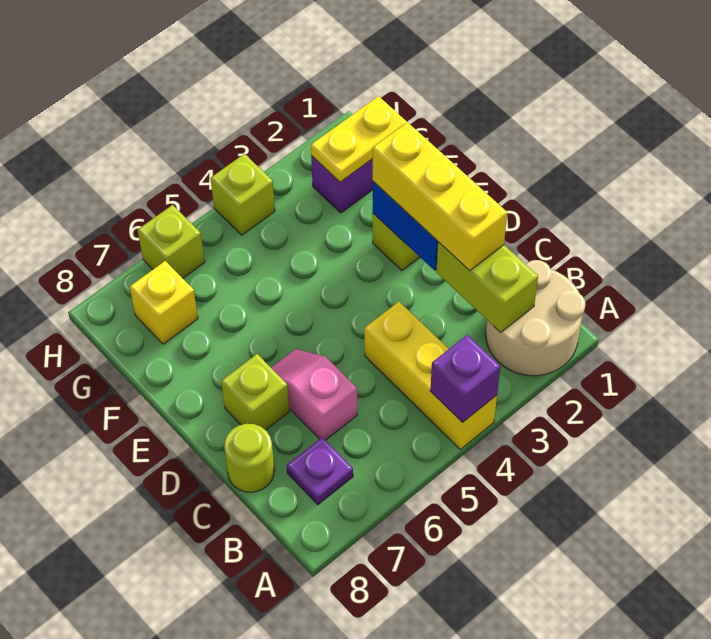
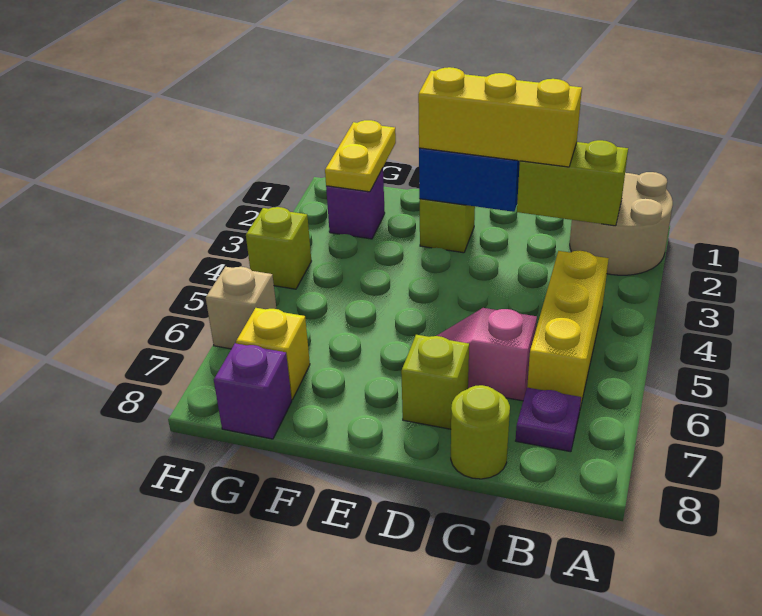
yellow brick A4:C4 level 1 -> yellow brick B4:B6 level 1
purple brick A4 level 2 -> purple brick G8 level 1
lime brick H6 level 1 -> tan brick H6 level 1

